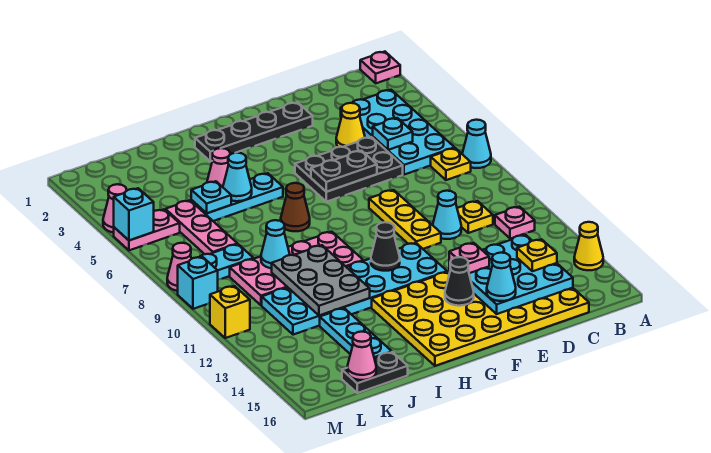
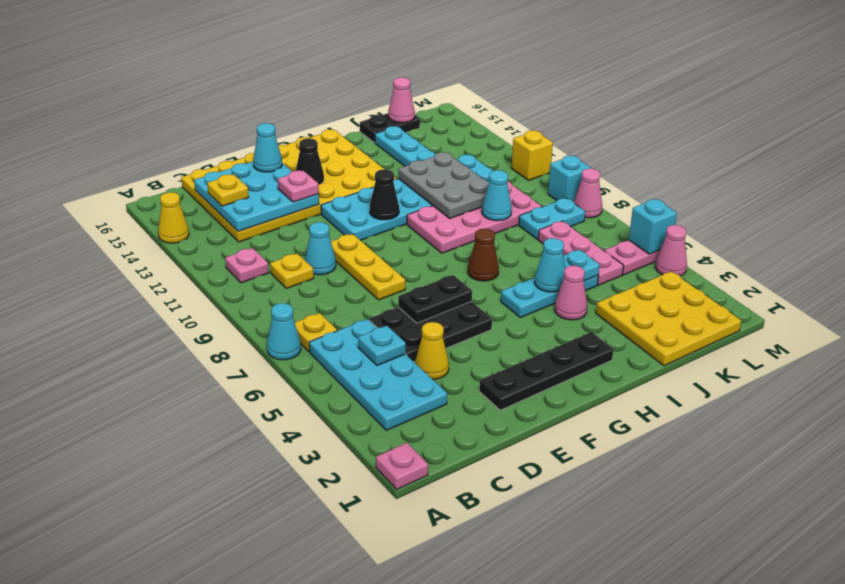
none -> yellow plate J1:L3 level 1

